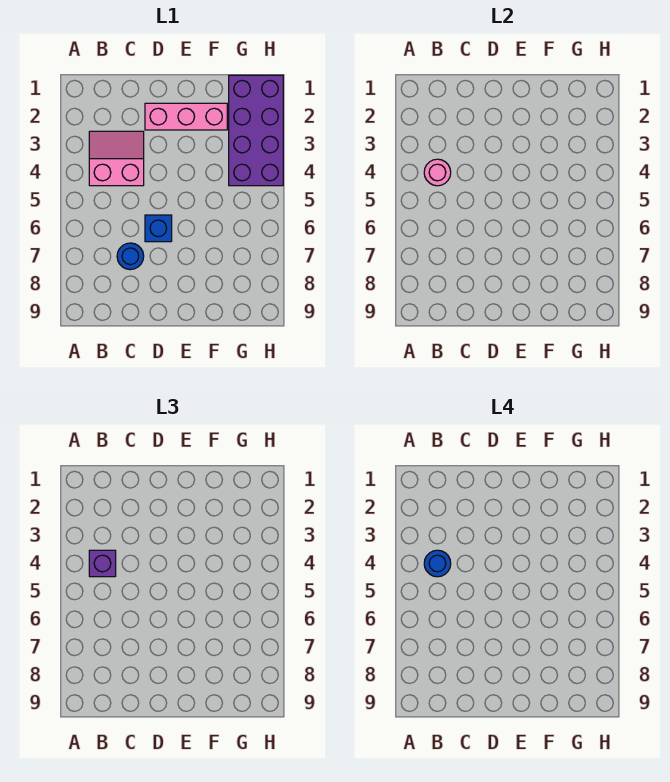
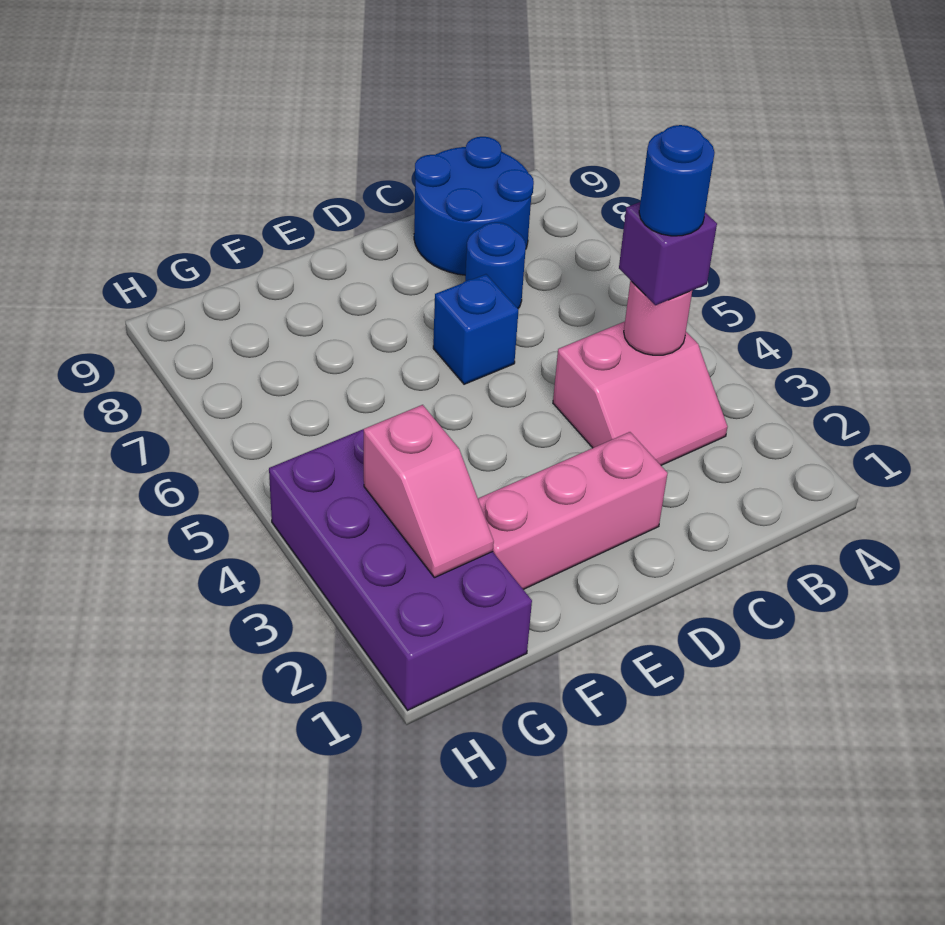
none -> blue round brick B8:C9 level 1
none -> pink slope G2:G3 level 2 top 3

